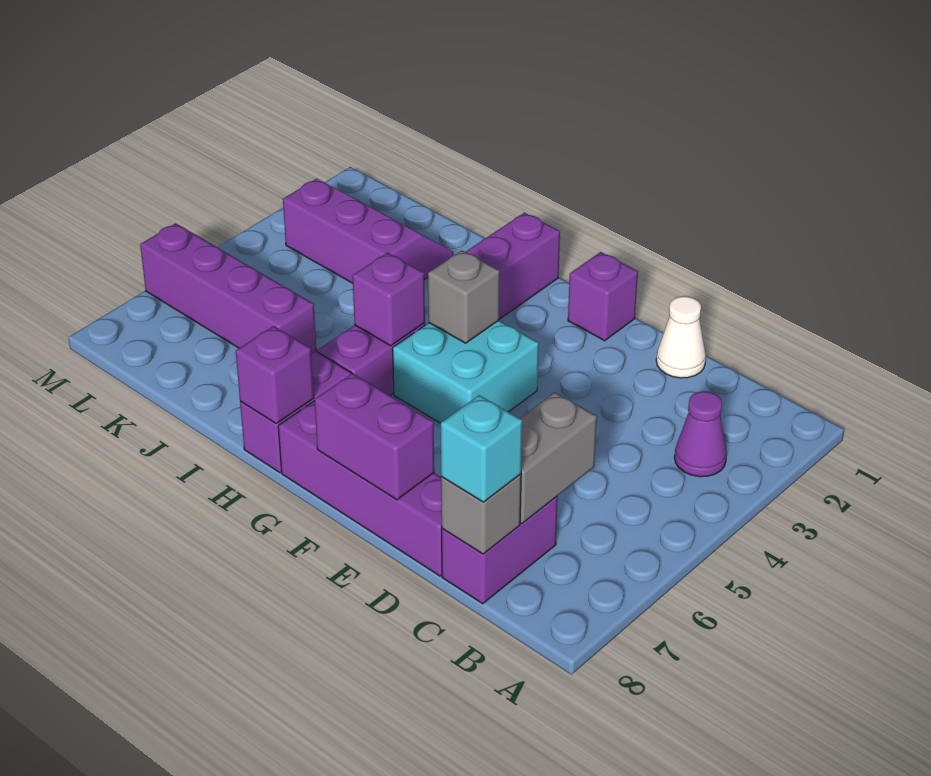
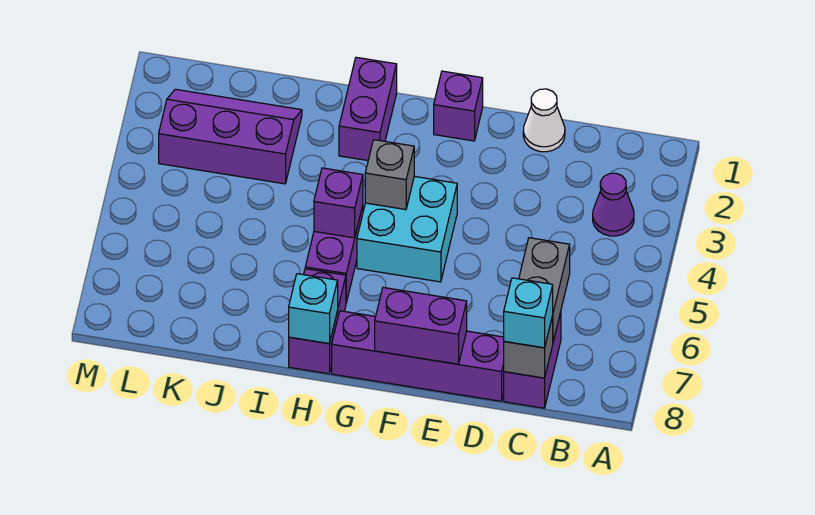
purple brick H8 level 2 -> cyan brick H8 level 2
purple brick J6:M6 level 1 -> none

